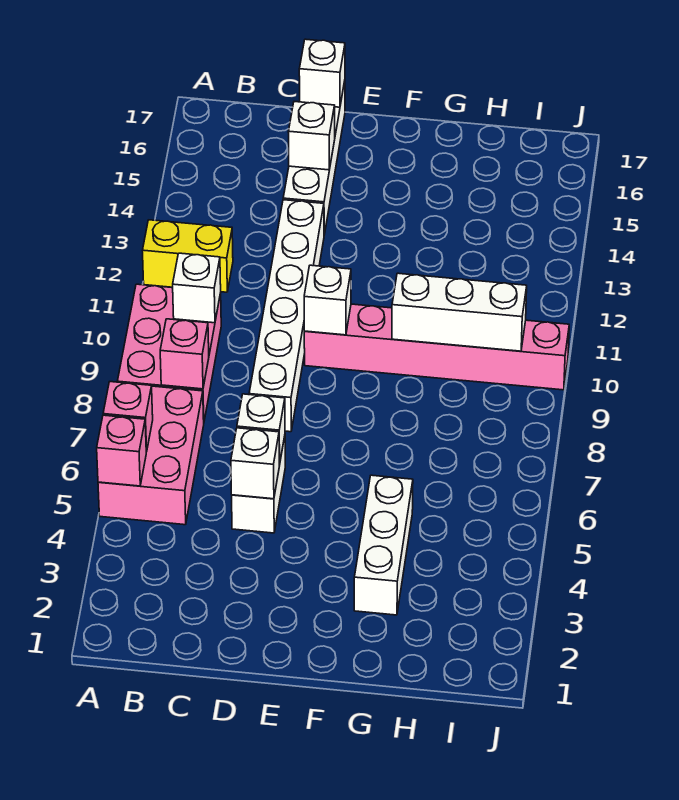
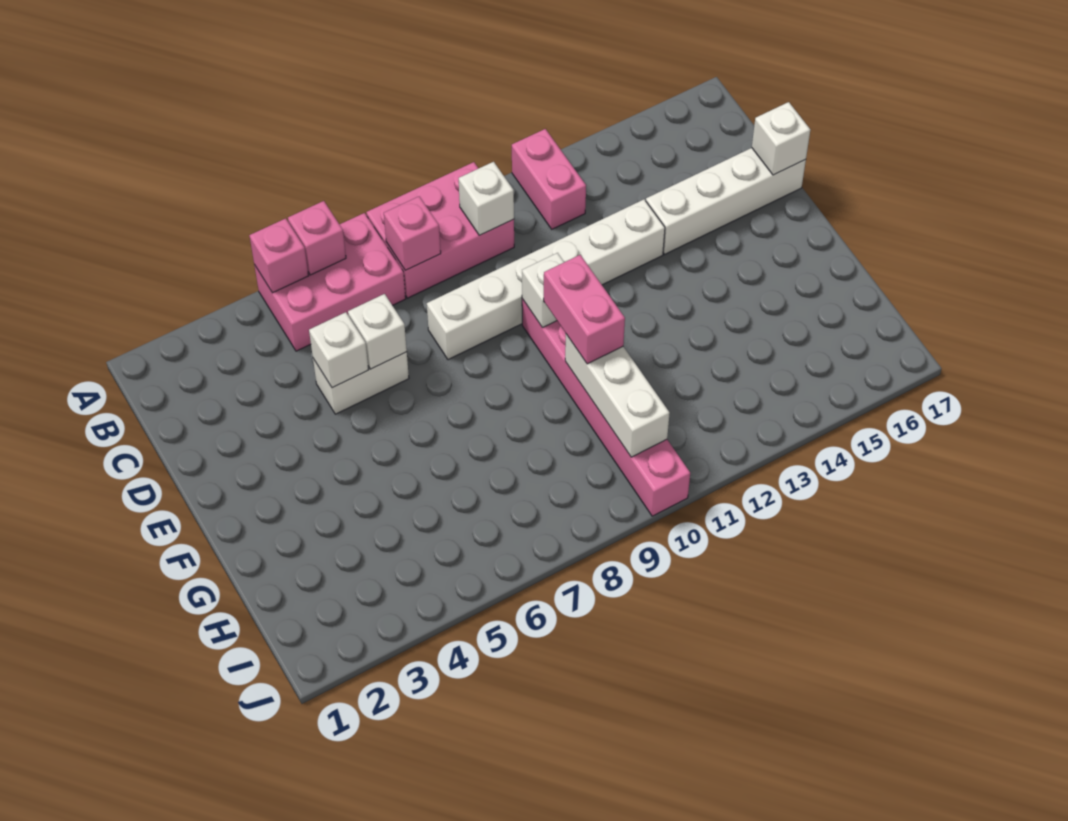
yellow brick A12:B12 level 1 -> pink brick A12:B12 level 1
white brick D15 level 2 -> none
none -> pink brick F10:G10 level 3
white brick G3:G5 level 1 -> none

